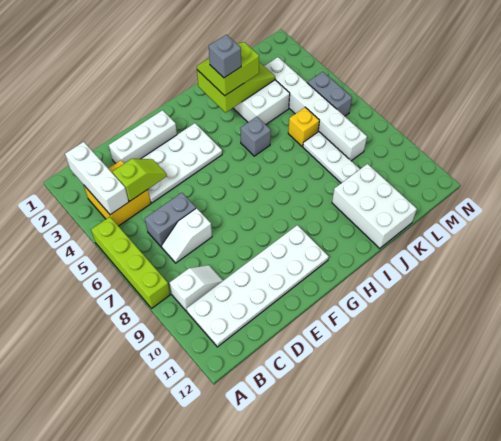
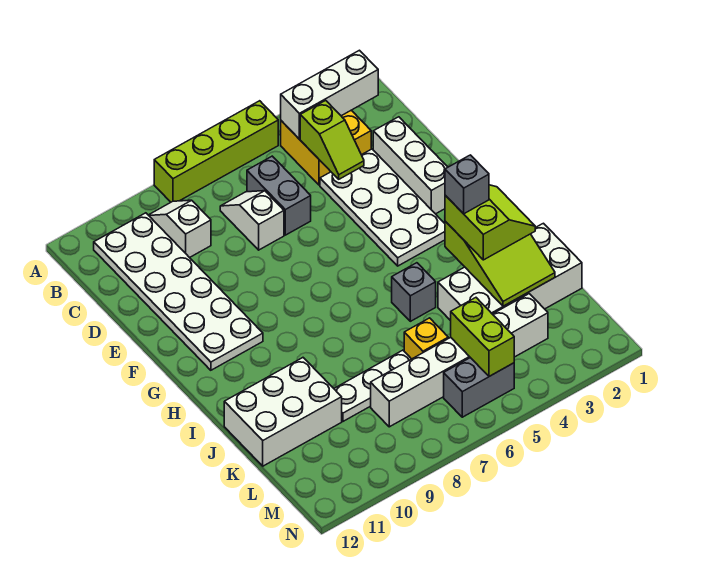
white slope B9:C9 level 1 top B -> white slope B9:C9 level 1 top C
none -> lime brick L5:M5 level 2

